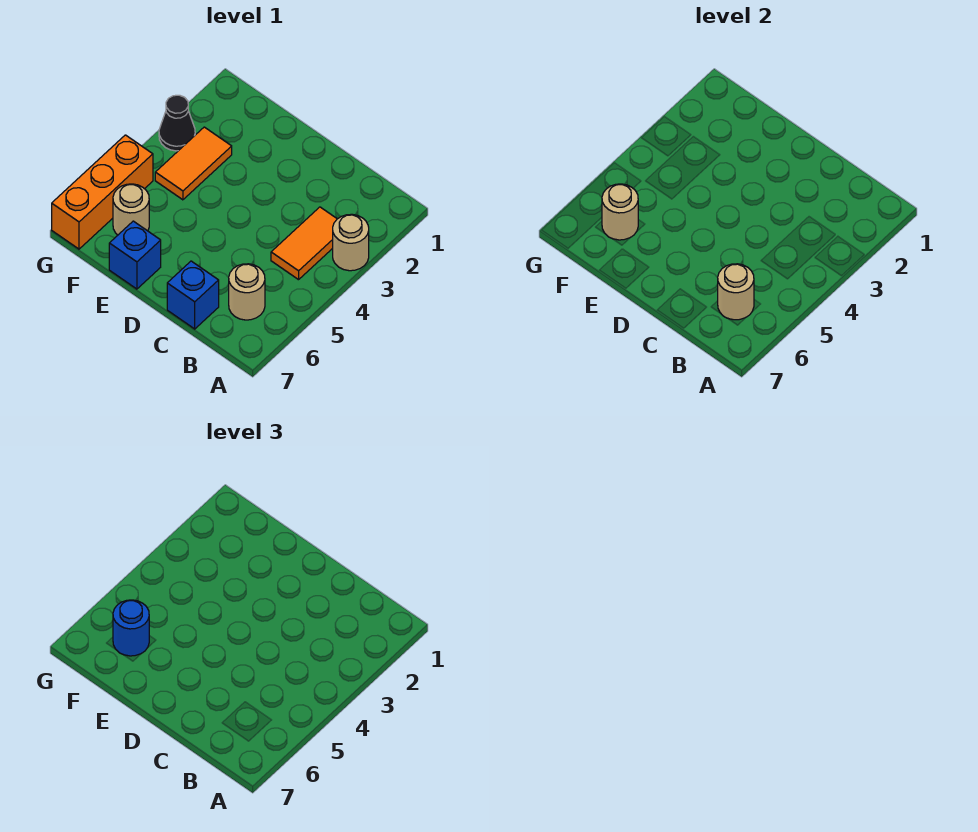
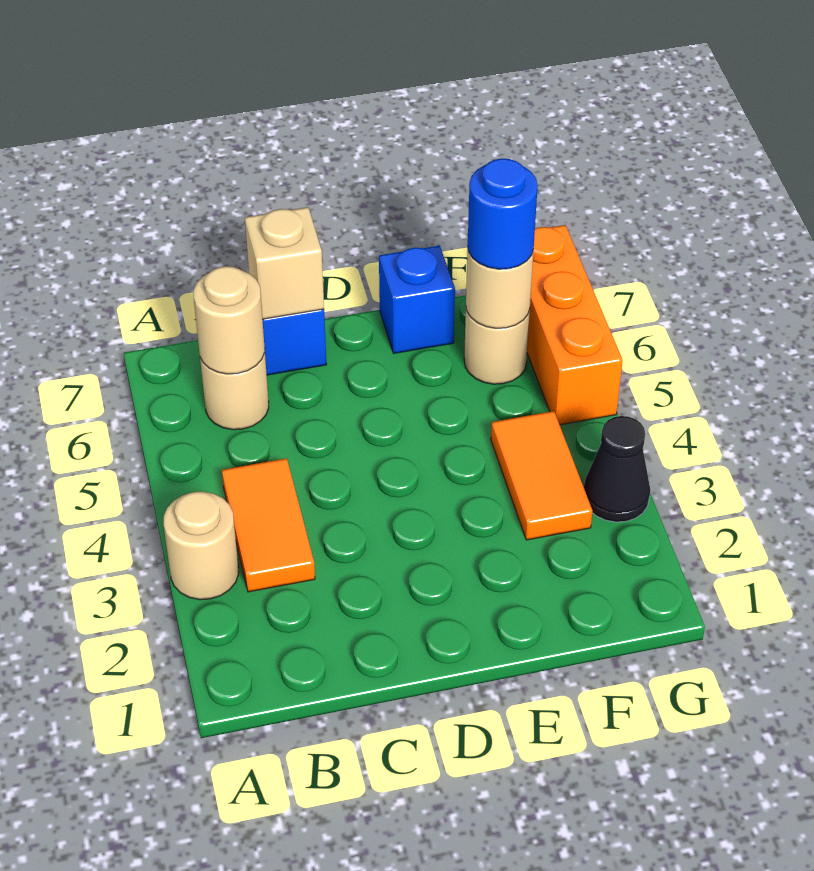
none -> tan brick C7 level 2

